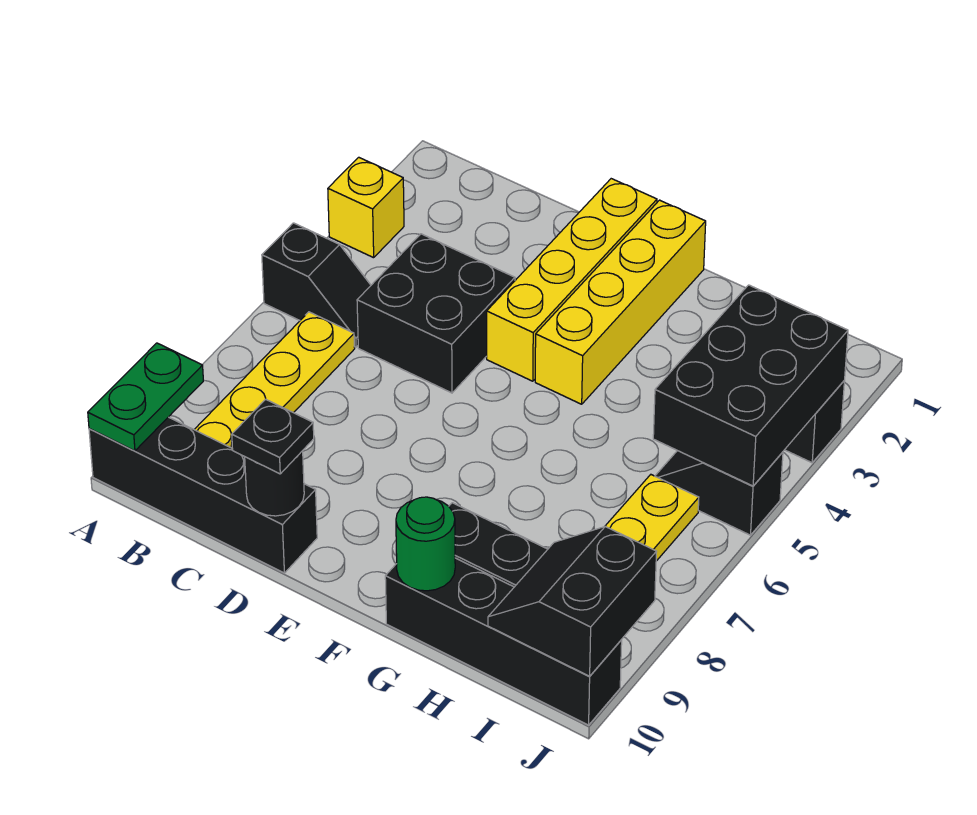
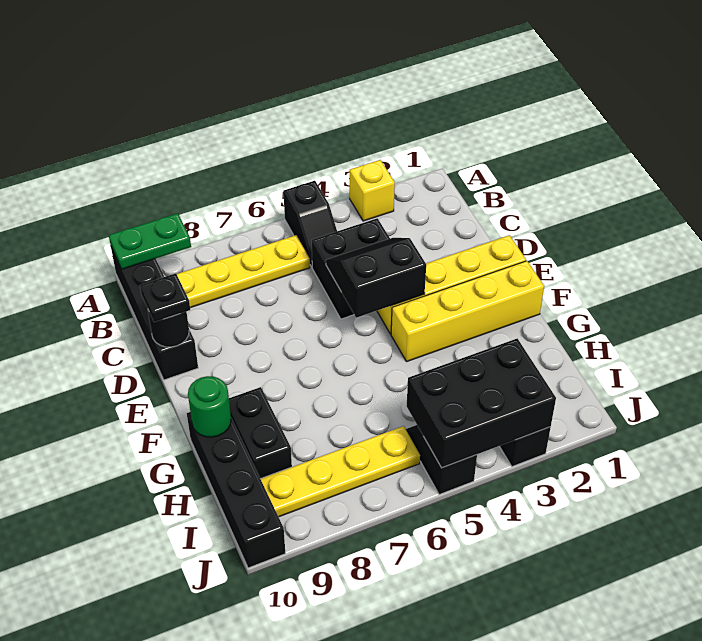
black slope I9:J10 level 2 top J -> black slope D4:E5 level 2 top E

